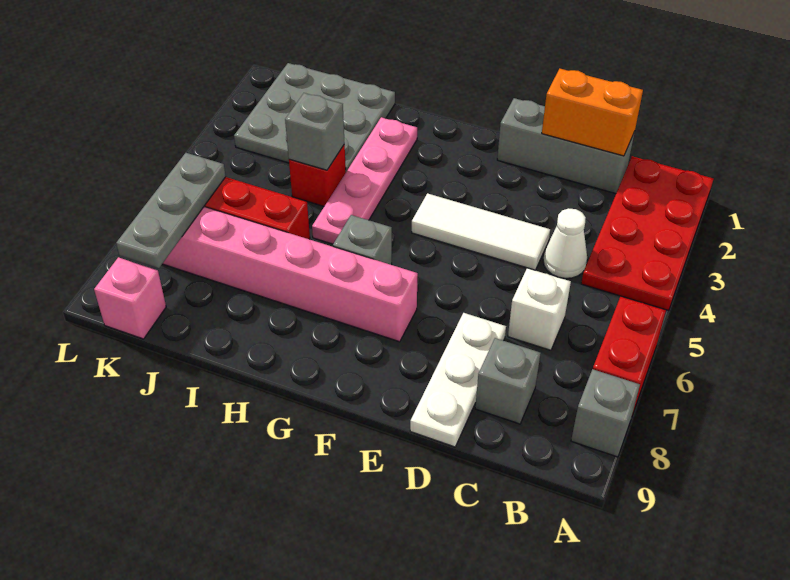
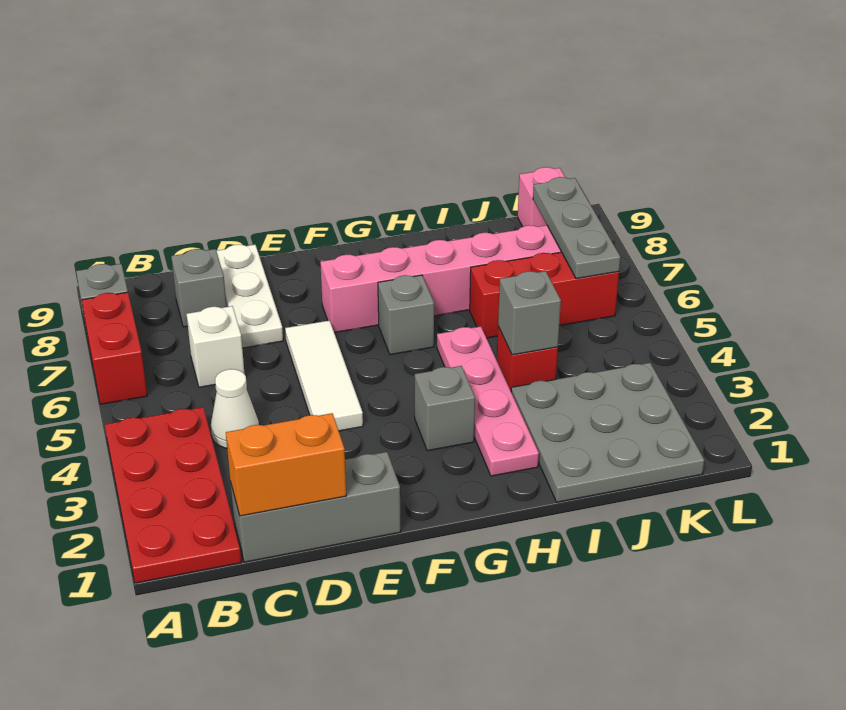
white tile D4:F4 level 1 -> white tile E4:E6 level 1
none -> grey brick G3 level 1

